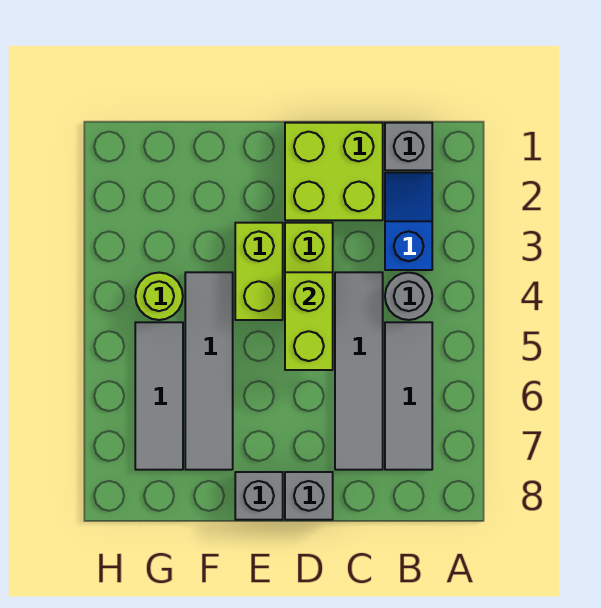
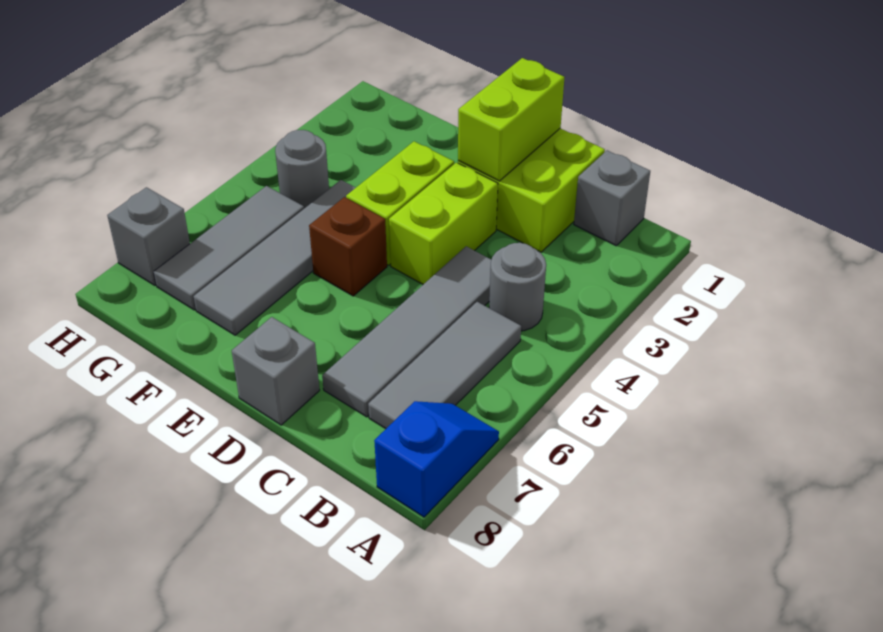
blue slope B2:B3 level 1 top 3 -> blue slope A7:A8 level 1 top 8
lime brick D4:D5 level 2 -> lime brick D1:D2 level 2
none -> brown brick E5 level 1
grey brick E8 level 1 -> grey brick H7 level 1
lime round brick G4 level 1 -> grey round brick G4 level 1

